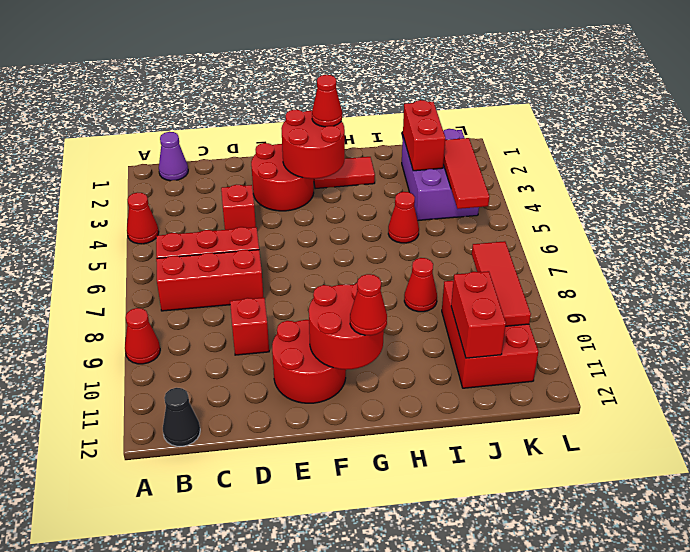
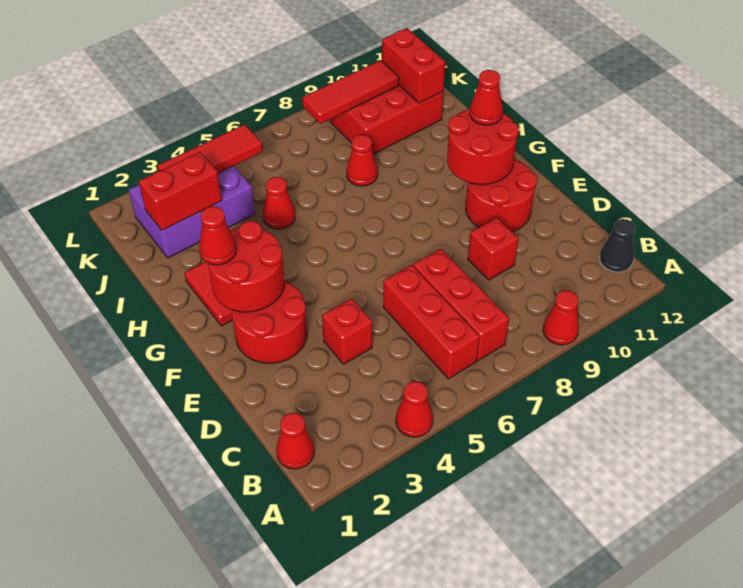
purple cone B1 level 1 -> red cone B1 level 1
red brick J10:J11 level 2 -> red brick J11:K11 level 2

